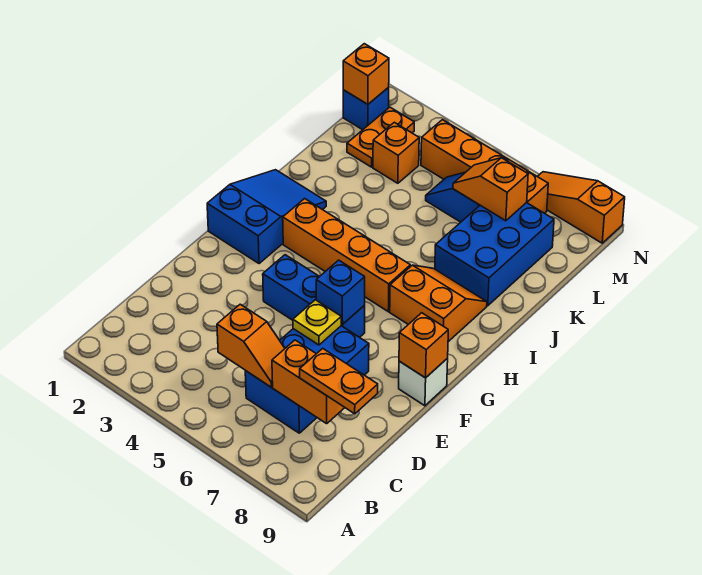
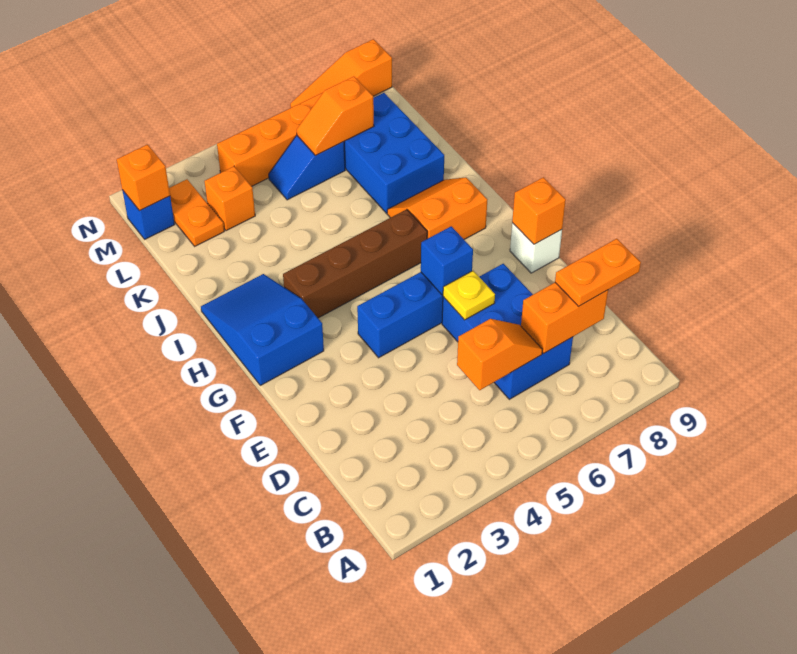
orange brick H3:H6 level 1 -> brown brick H3:H6 level 1

